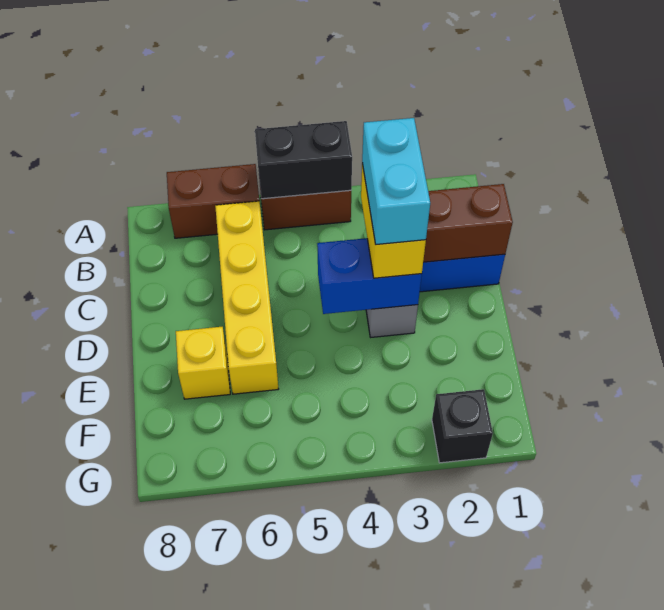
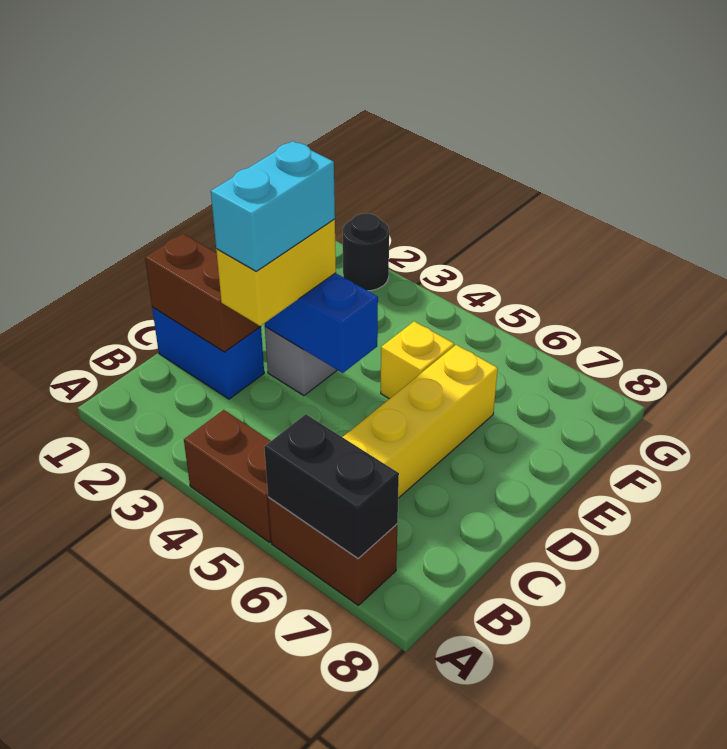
black brick A4:A5 level 2 -> black brick A6:A7 level 2
yellow brick E7 level 1 -> yellow brick E5 level 1
black brick G2 level 1 -> black round brick G2 level 1

